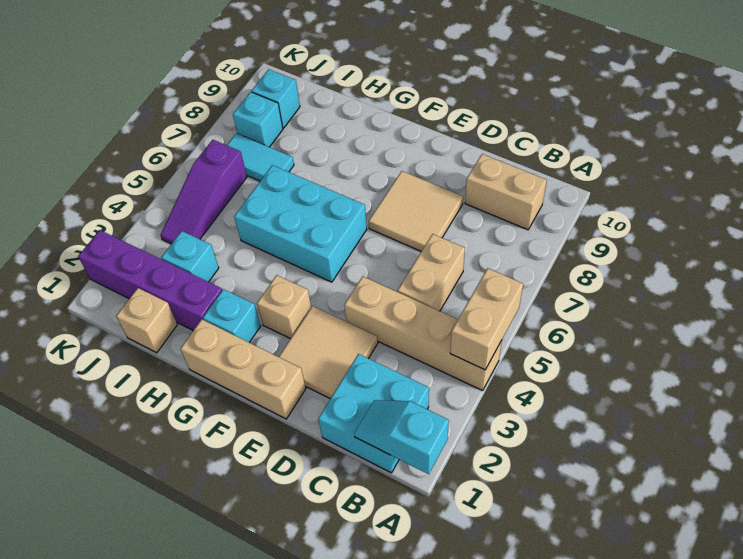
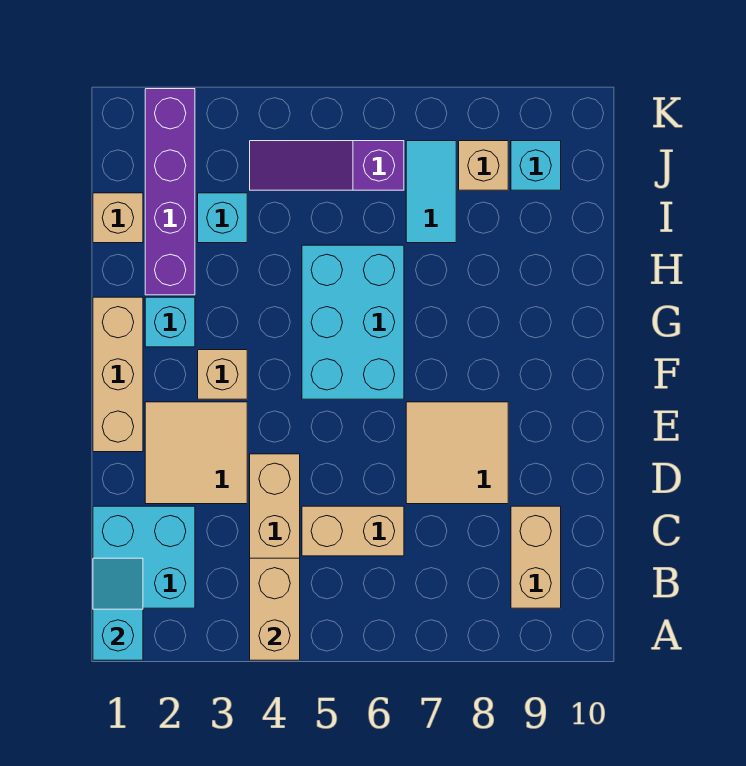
tan brick A4:A5 level 2 -> tan brick A4:B4 level 2
cyan brick J8 level 1 -> tan brick J8 level 1

